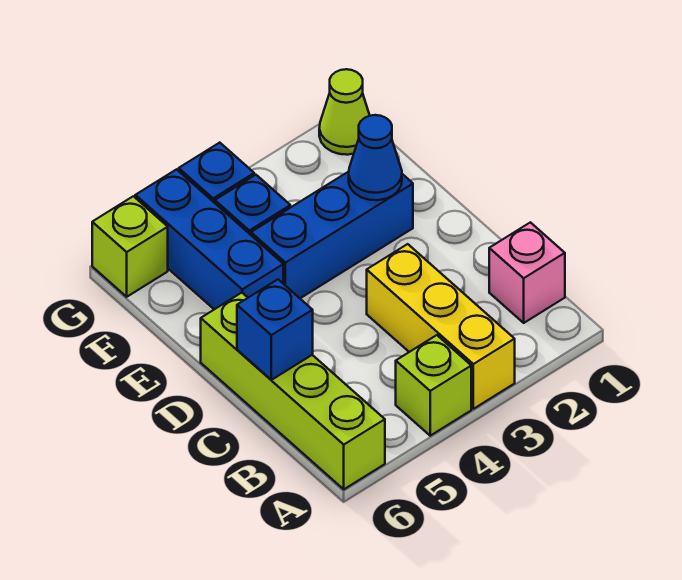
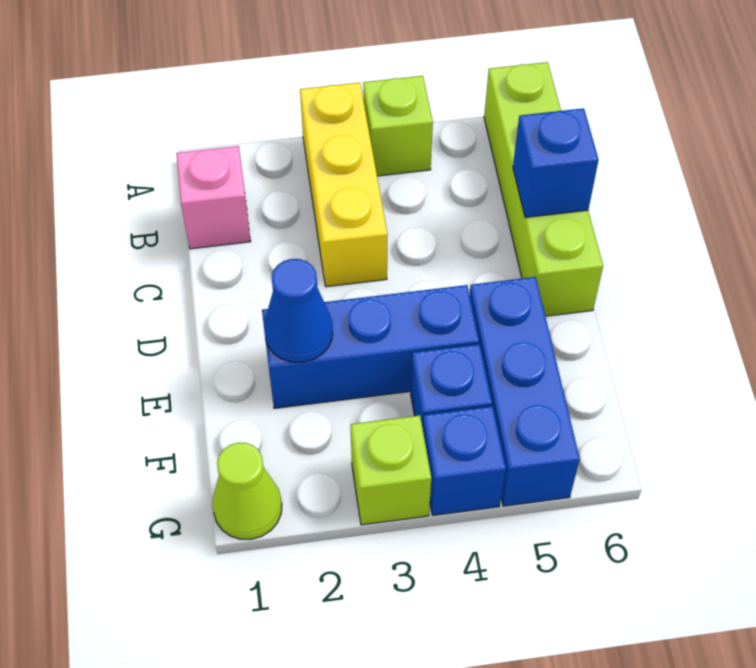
lime brick G6 level 1 -> lime brick G3 level 1

